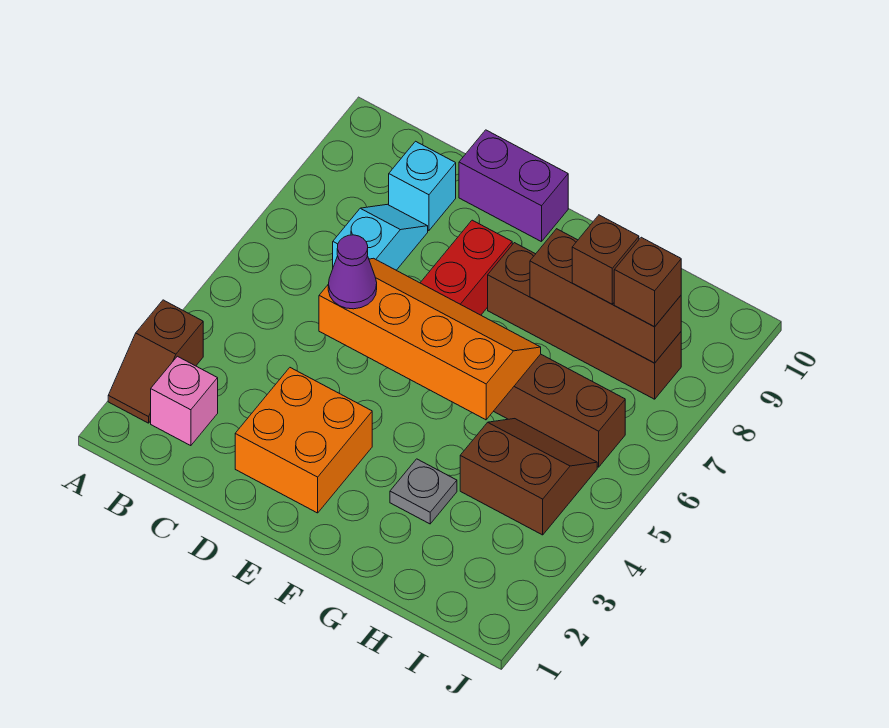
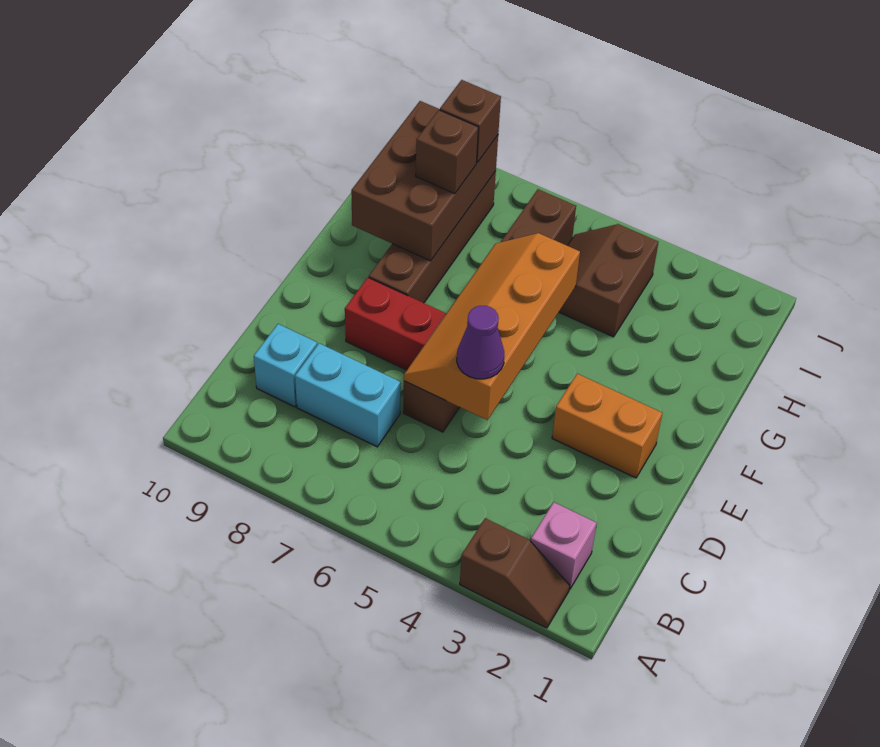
cyan slope C7:C8 level 1 top 7 -> cyan brick C7:C8 level 1
orange brick D2:E3 level 1 -> orange brick E2:E3 level 1
purple brick D10:E10 level 1 -> none
grey plate G3 level 1 -> none
brown brick G8:I8 level 2 -> brown brick G8:I9 level 2

